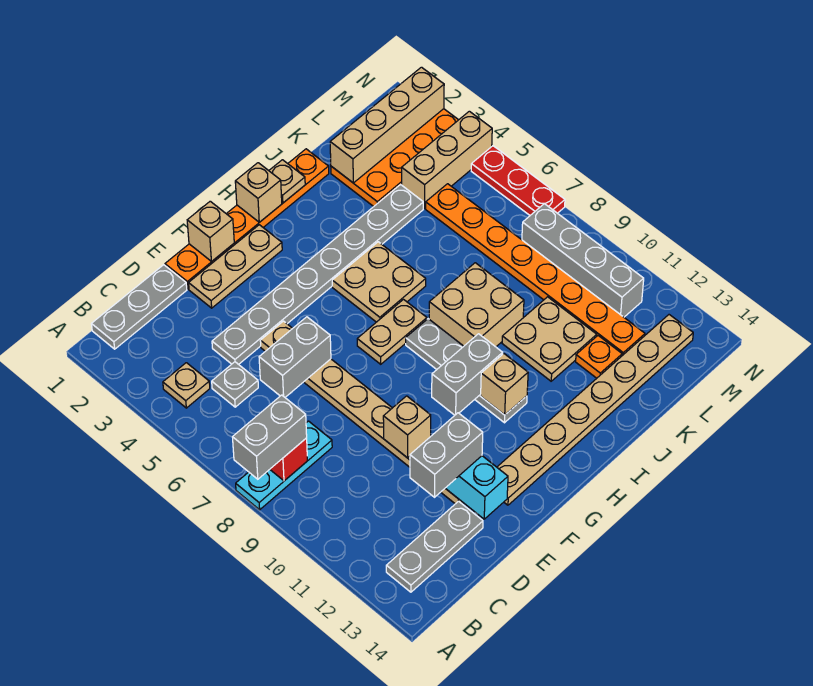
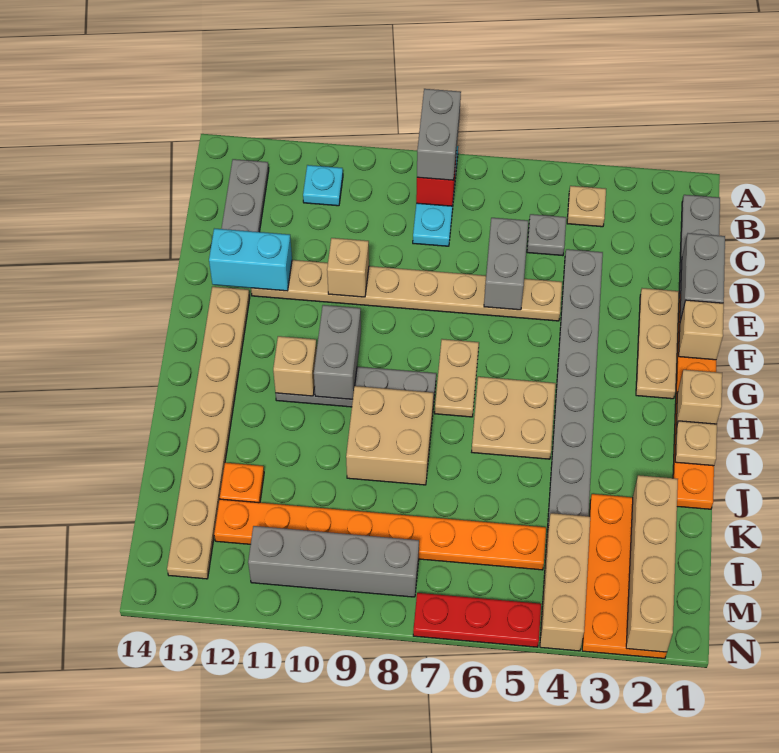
none -> cyan plate B11 level 1
grey brick D12:E12 level 3 -> grey brick D1:E1 level 2
tan plate J10:K11 level 1 -> none

